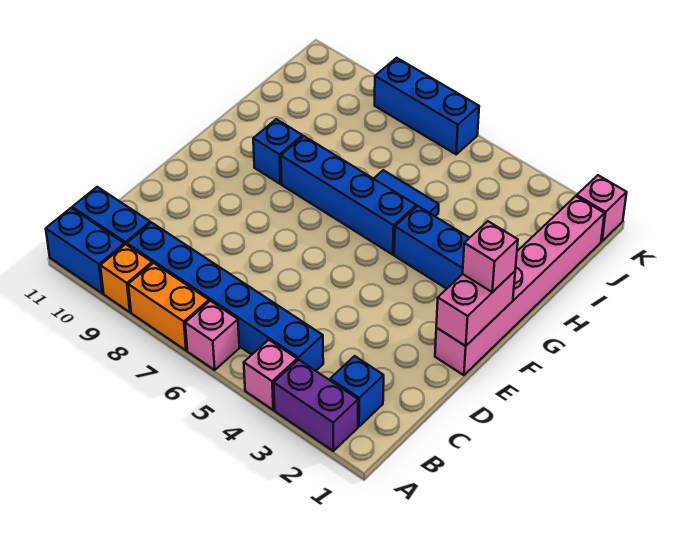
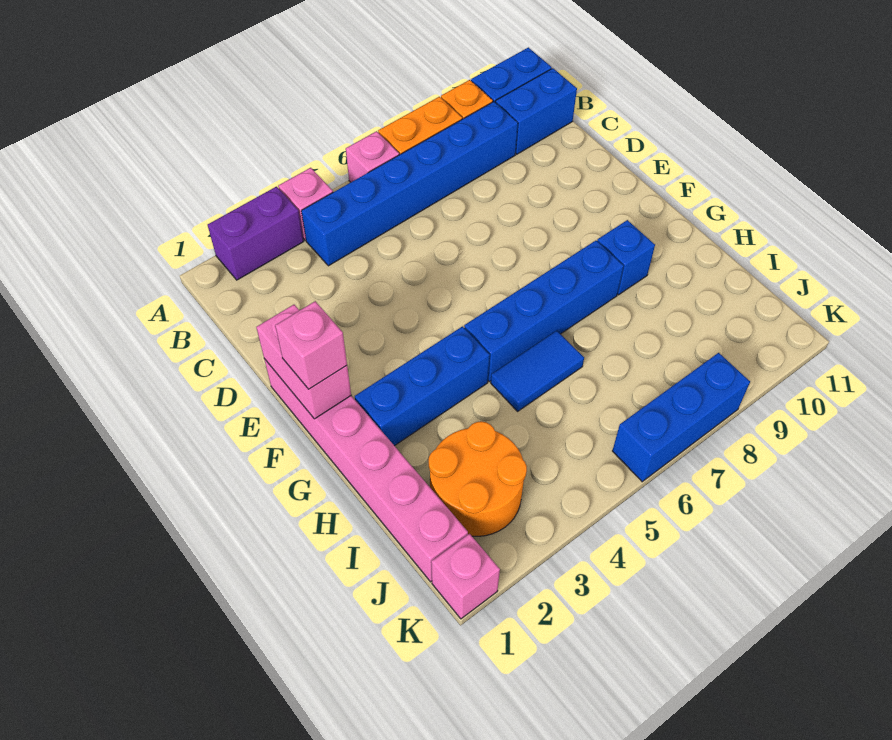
blue brick B2 level 1 -> none
none -> orange round brick I2:J3 level 1

